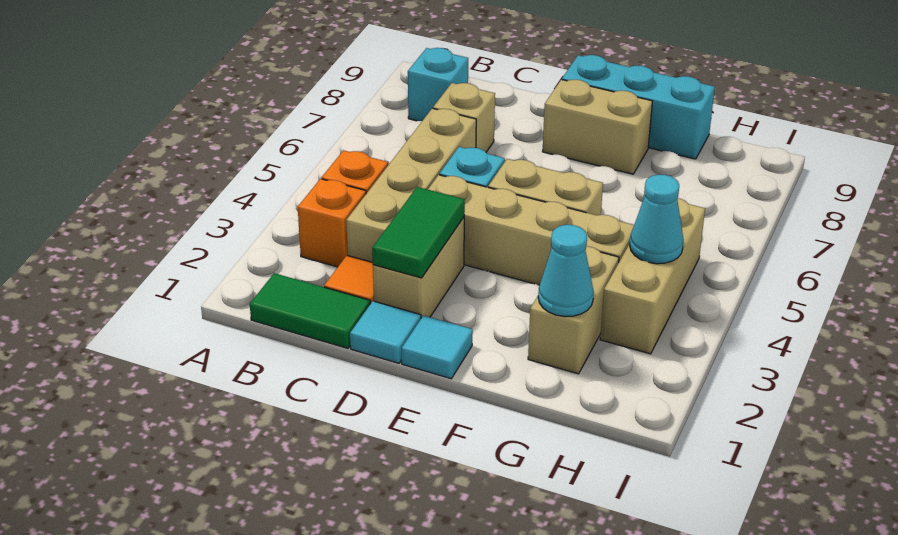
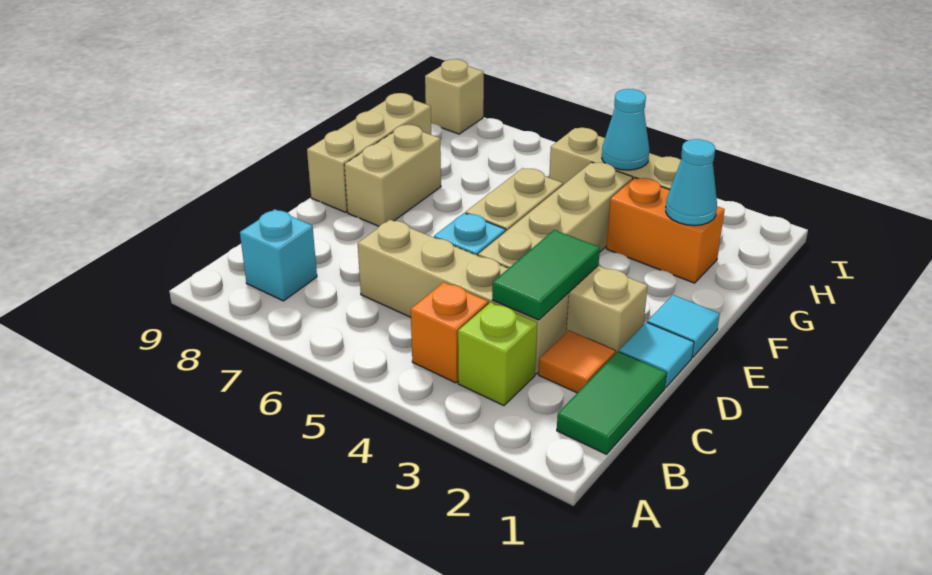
orange brick B3 level 1 -> lime brick B3 level 1
tan brick C7 level 1 -> tan brick I9 level 1
green tile D2:D3 level 2 -> green tile C3:D3 level 2
cyan brick E9:G9 level 1 -> tan brick E9:G9 level 1
tan brick G2:G3 level 1 -> orange brick G2:G3 level 1

